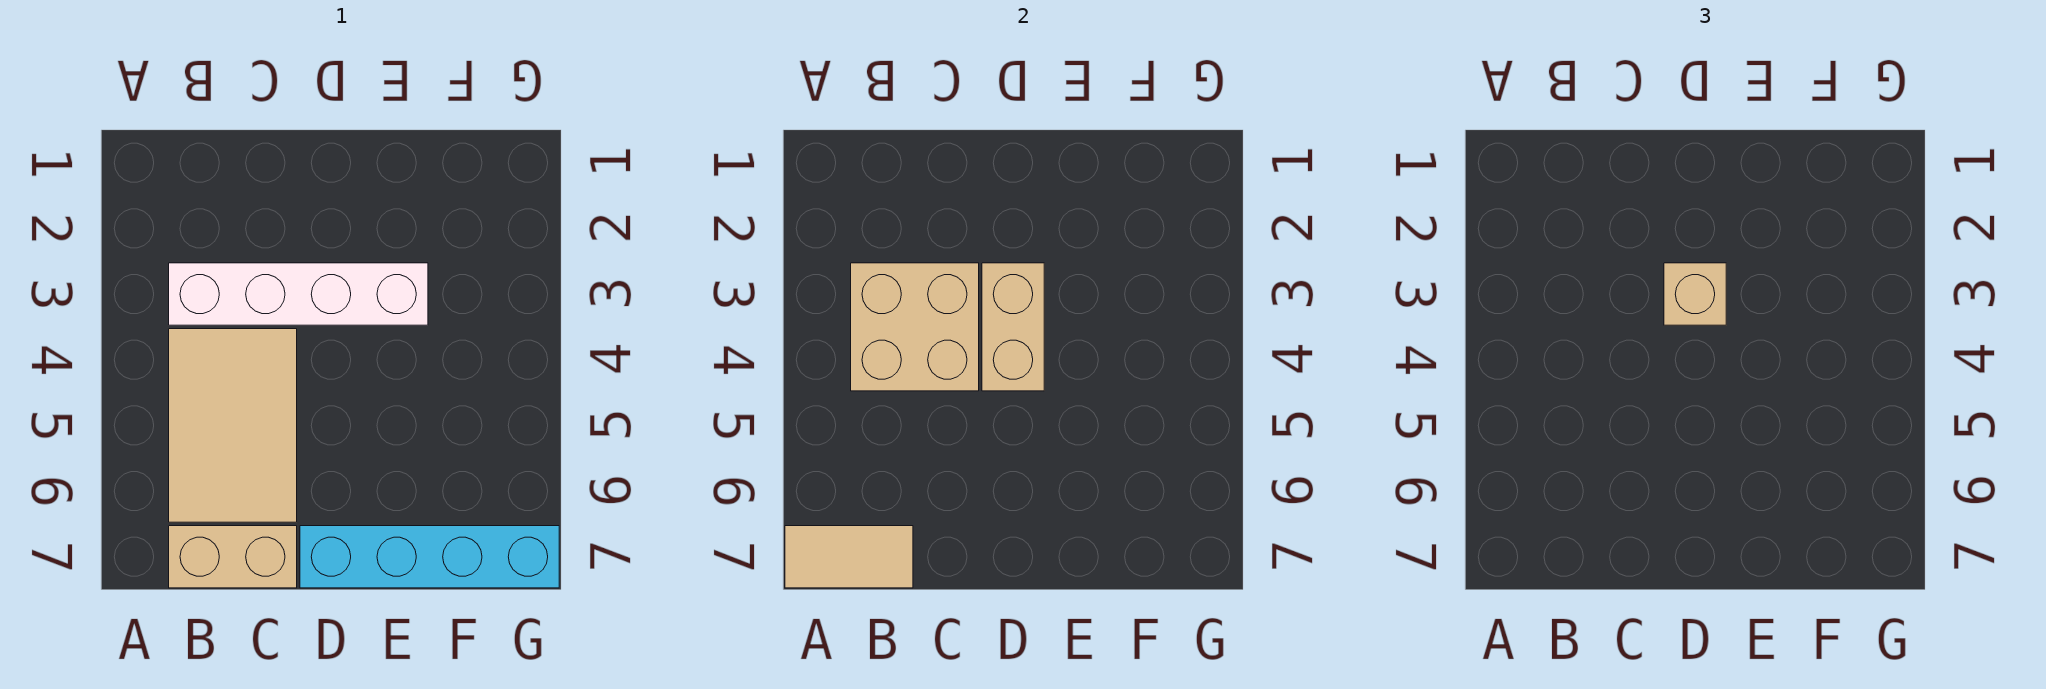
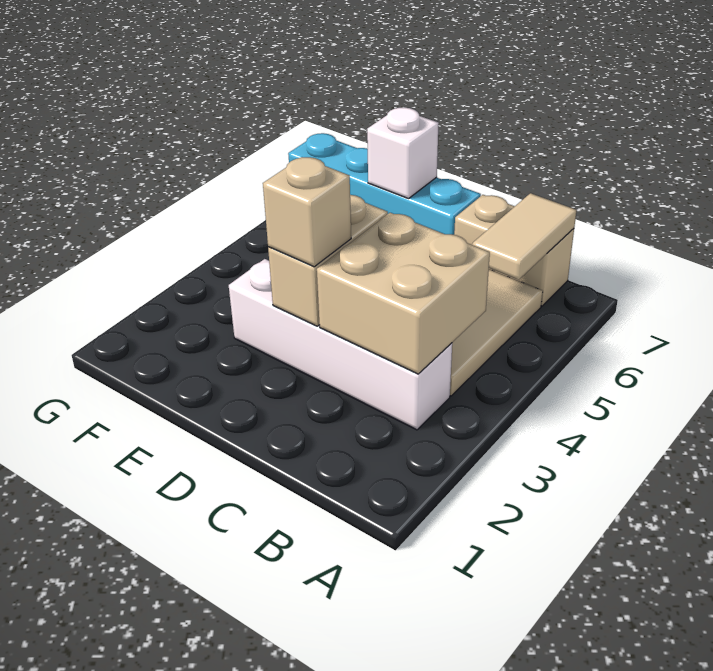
tan tile A7:B7 level 2 -> tan tile B6:B7 level 2
none -> white brick E7 level 2

